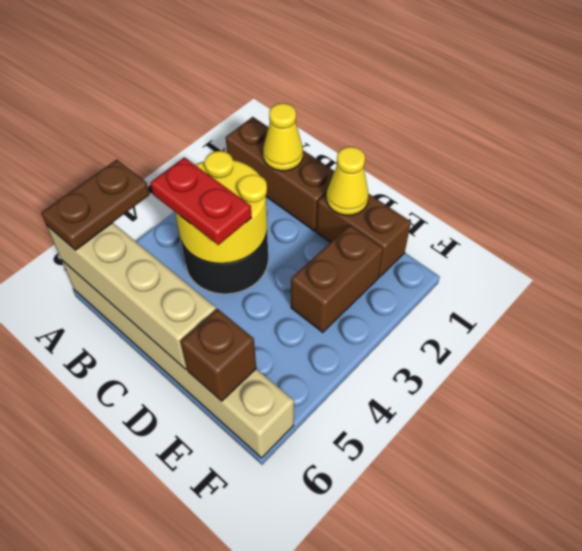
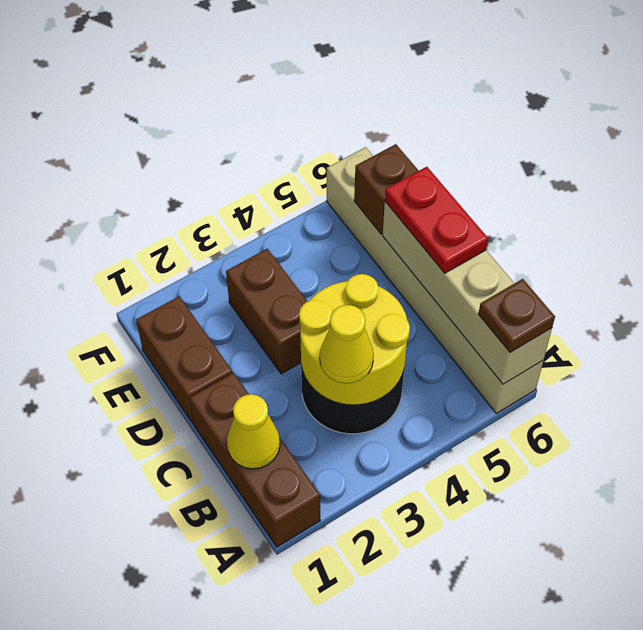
brown plate A5:A6 level 3 -> brown plate A6 level 3
red plate B4:C4 level 3 -> red plate C6:D6 level 3
yellow cone D1 level 2 -> yellow cone B3 level 3
brown brick E2:E3 level 1 -> brown brick D3:E3 level 1

